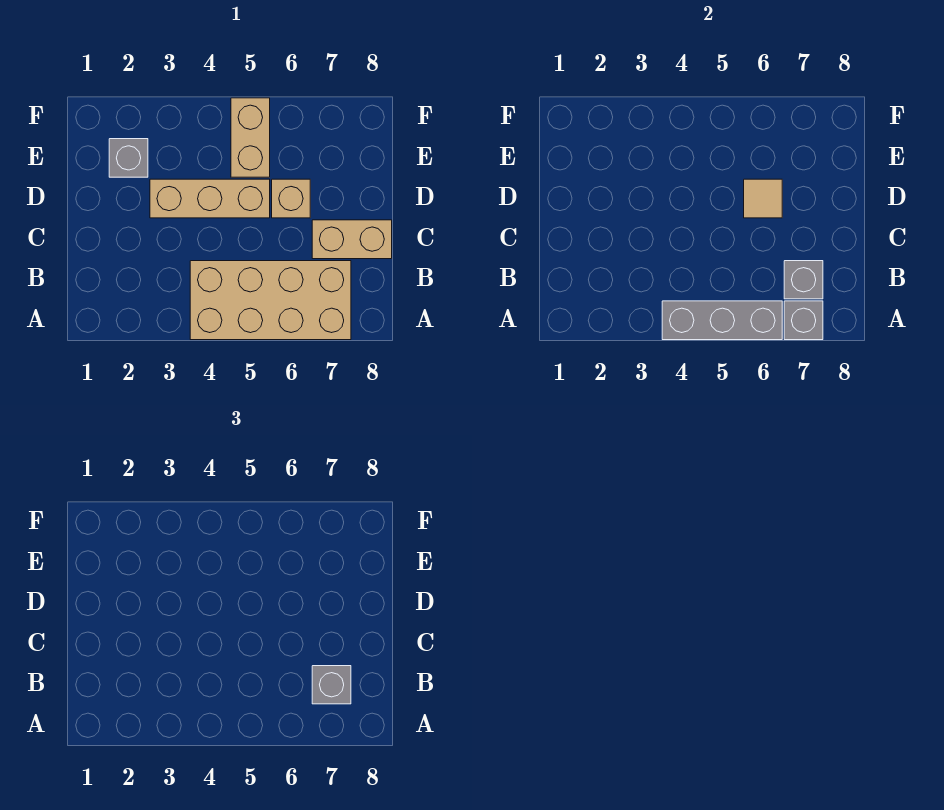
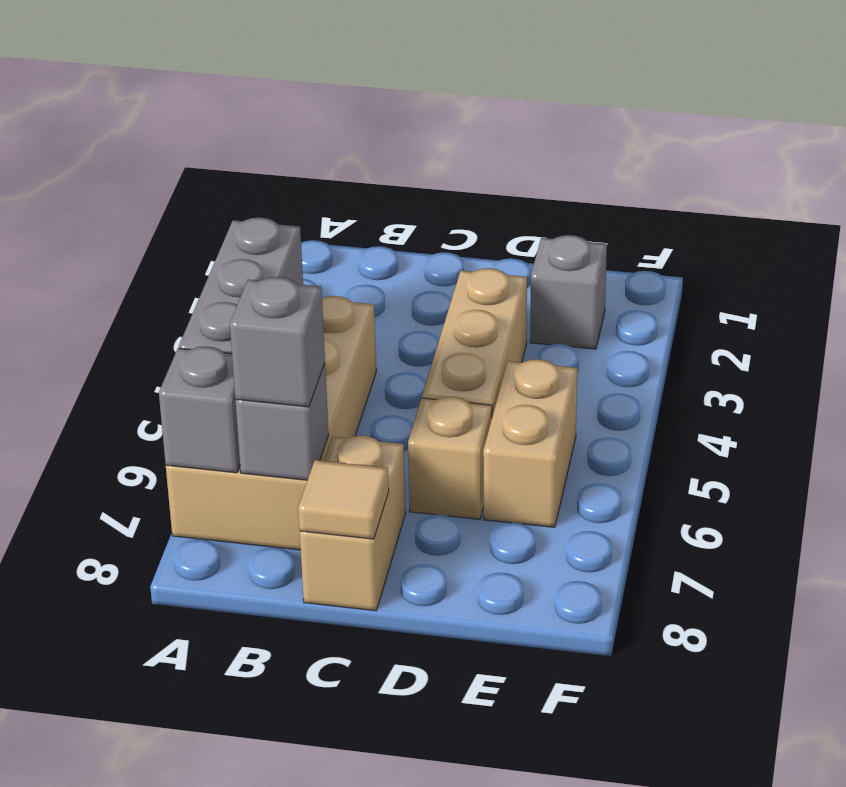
tan tile D6 level 2 -> tan tile C8 level 2
tan brick E5:F5 level 1 -> tan brick E5:E6 level 1

